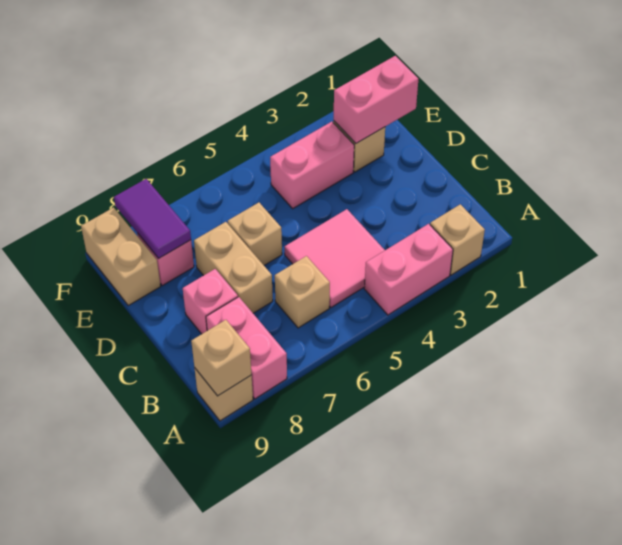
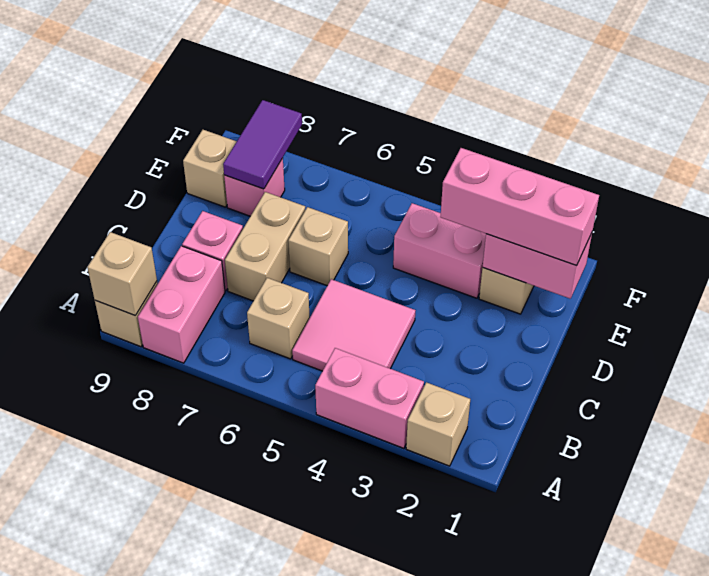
none -> pink brick E1:E3 level 3
tan brick E9:F9 level 1 -> tan brick E9 level 1

